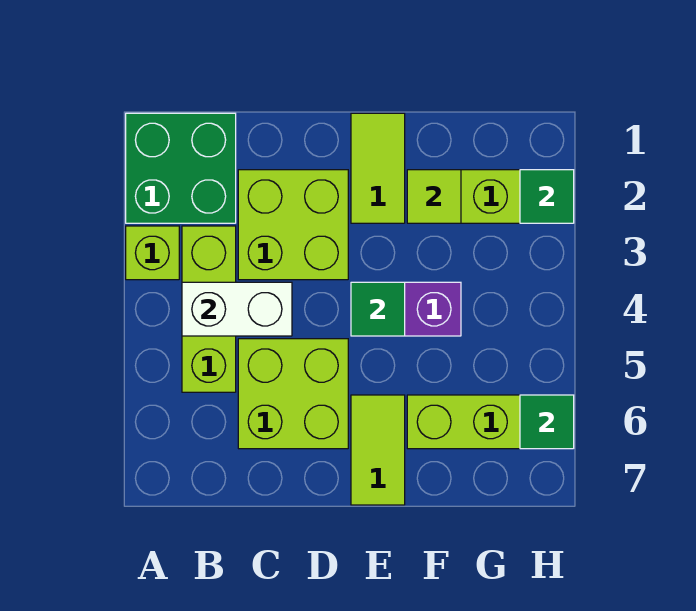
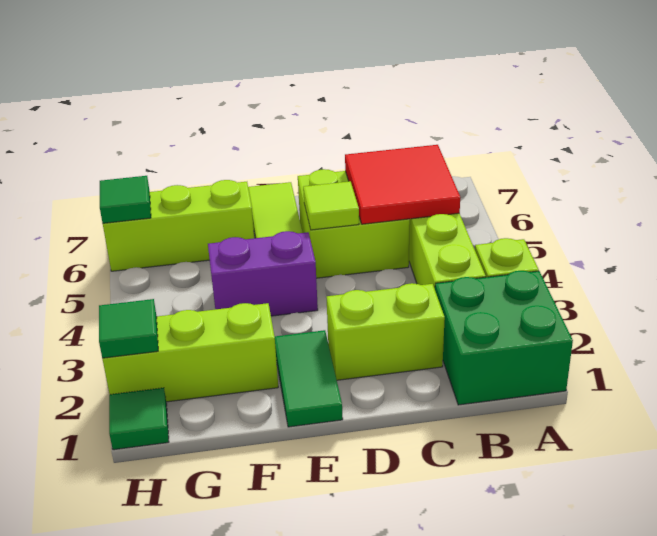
white brick B4:C4 level 2 -> none
none -> red tile B5:C6 level 2
lime brick C2:D3 level 1 -> lime brick C2:D2 level 1
lime tile E1:E2 level 1 -> green tile E1:E2 level 1
green tile E4 level 2 -> green tile H1 level 1
lime tile F2 level 2 -> lime tile D5 level 2

